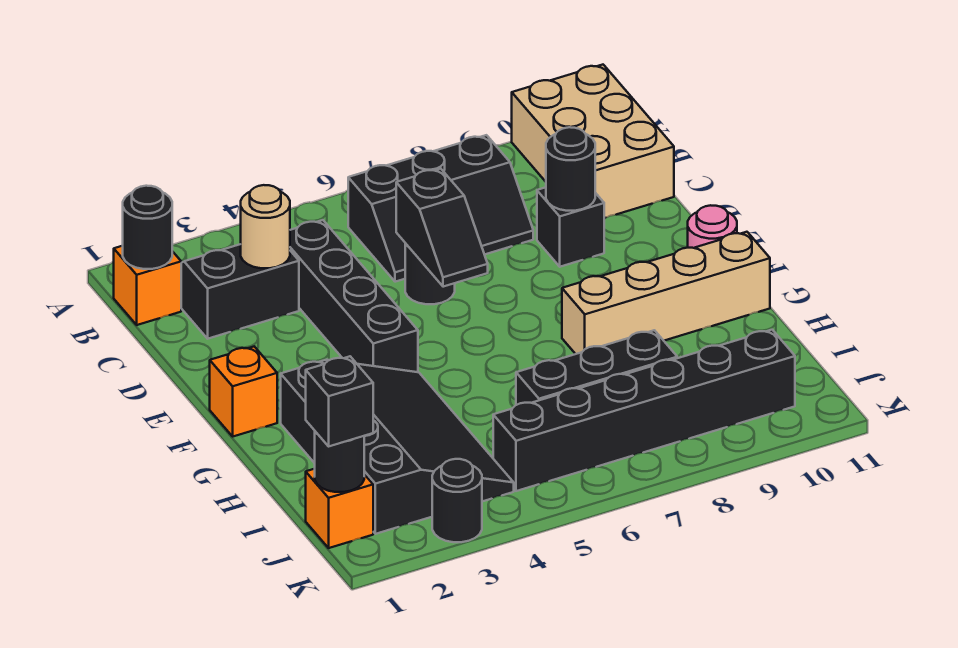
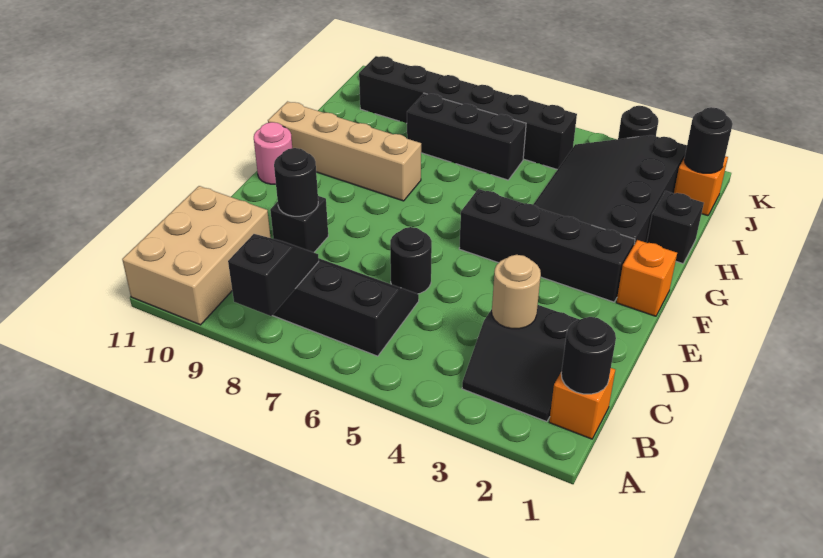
black brick C4:F4 level 1 -> black brick F2:F5 level 1
black slope D6:E6 level 2 top D -> black slope A8:B8 level 2 top A
black brick J1 level 3 -> black brick H1 level 1

